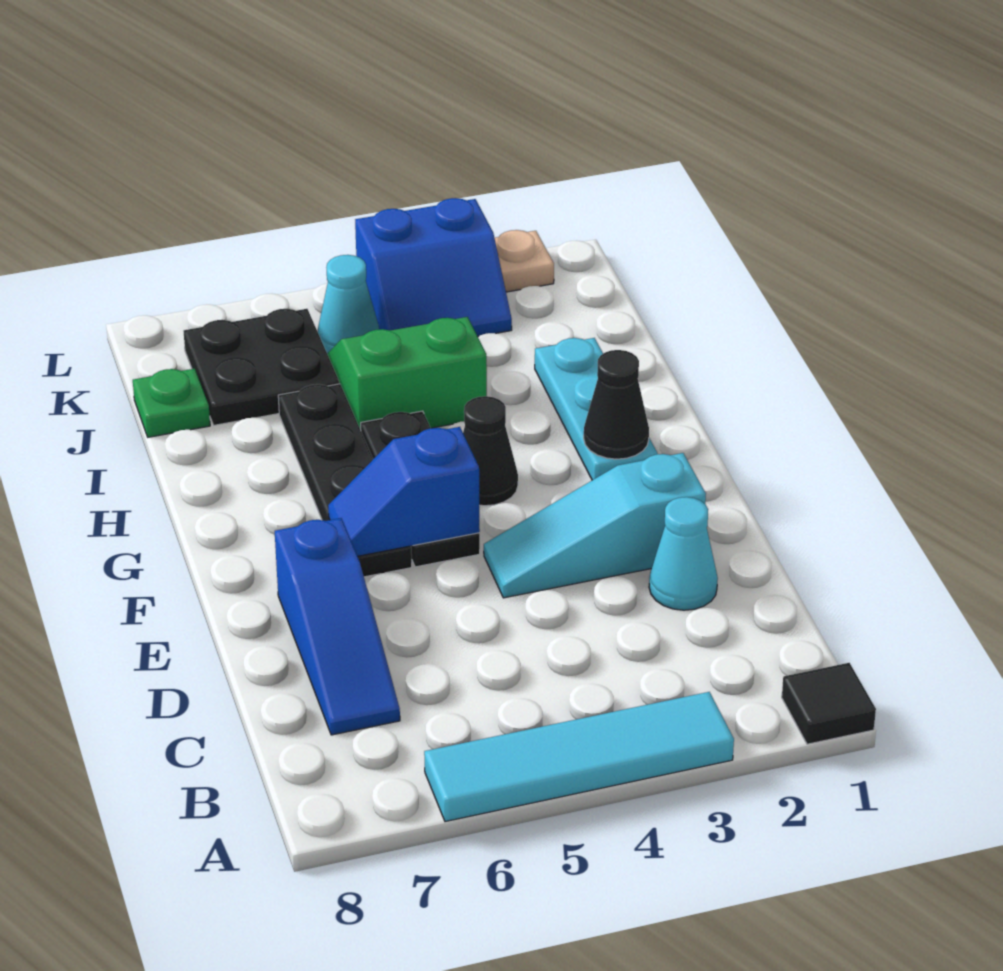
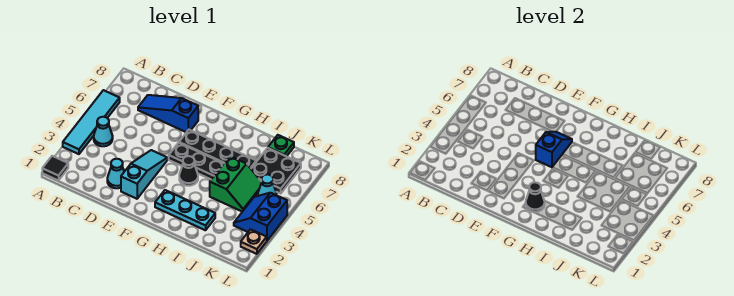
none -> cyan cone B4 level 1

